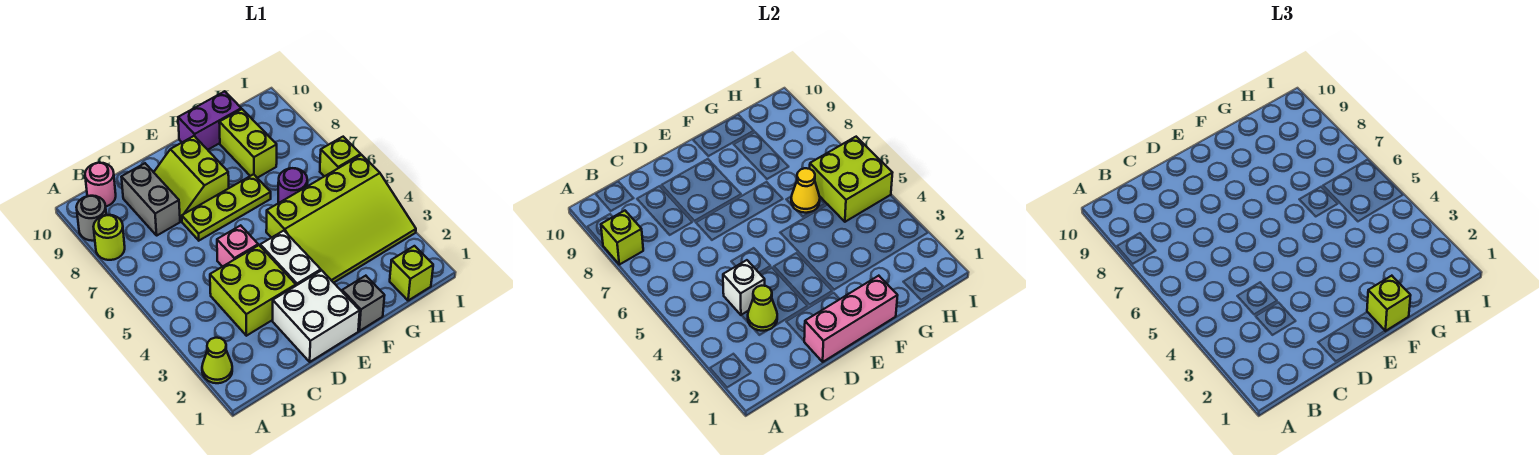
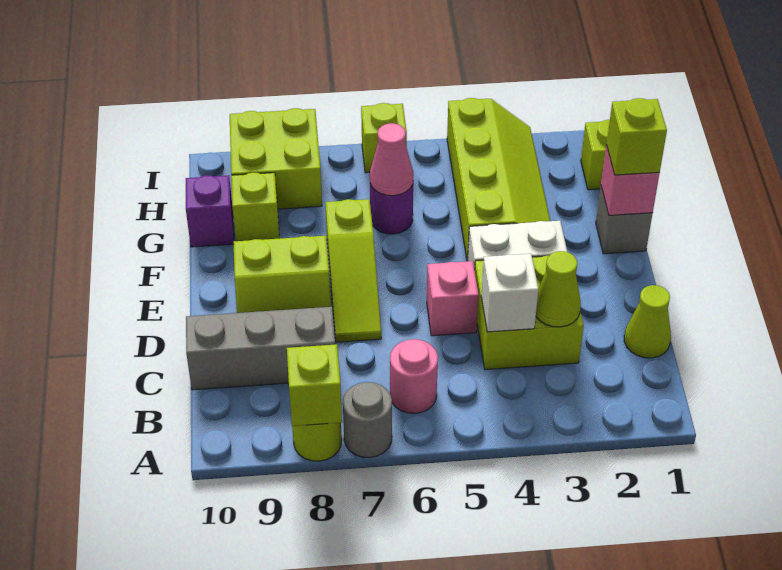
lime cone A2 level 1 -> lime cone C1 level 1
grey round brick A9 level 1 -> grey round brick A7 level 1
pink round brick B10 level 1 -> pink round brick B6 level 1
grey brick C8:C9 level 1 -> grey brick C8:C10 level 1
white brick D1:E2 level 1 -> none
pink brick D1:F1 level 2 -> pink brick F1 level 2
lime plate D7:F7 level 1 -> lime slope D7:F7 level 1 top F
lime slope F3:I5 level 1 top 5 -> lime slope F3:I4 level 1 top 4
purple brick F10:G10 level 1 -> purple brick G10 level 1
yellow cone G6 level 2 -> pink cone G6 level 2
lime brick G8:G9 level 1 -> lime brick G9 level 1
lime brick H5:I6 level 2 -> lime brick H8:I9 level 1

